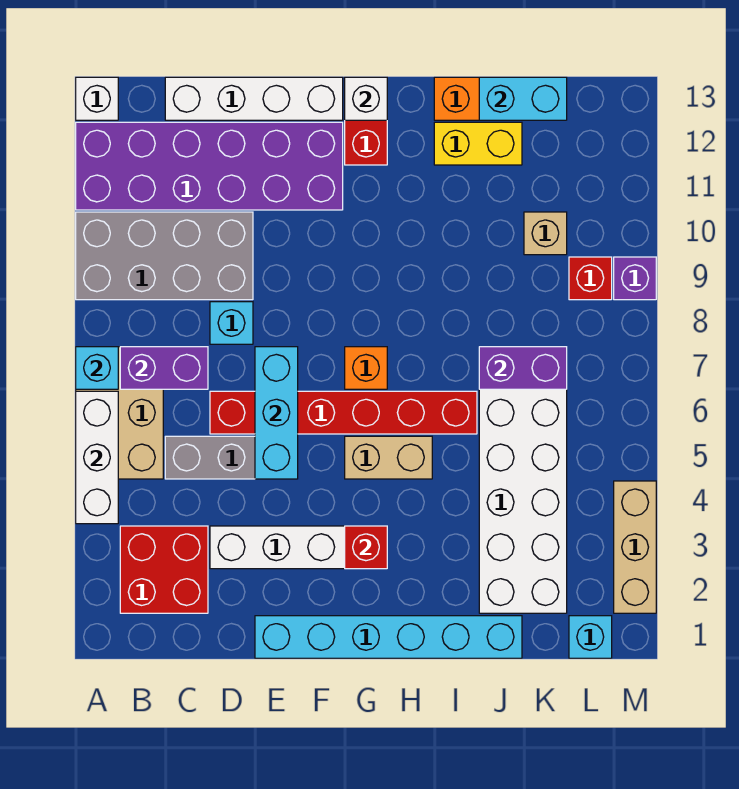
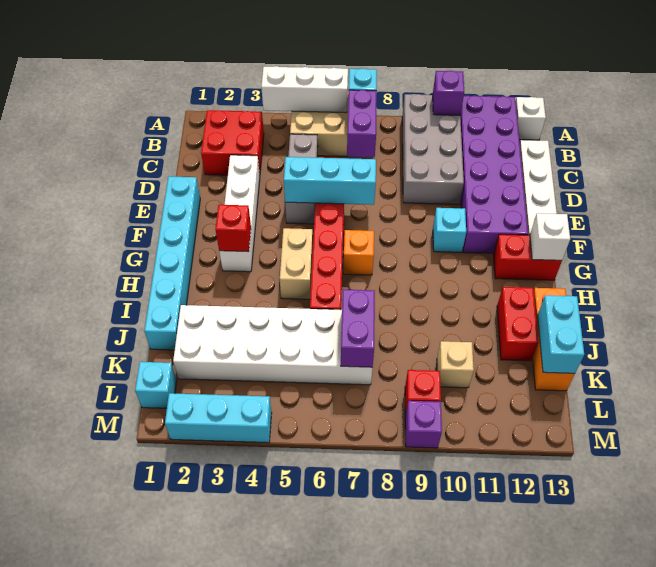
none -> purple brick A10 level 2
cyan brick D8 level 1 -> cyan brick F10 level 1
yellow brick I12:J12 level 1 -> red brick I12:J12 level 1
tan brick M2:M4 level 1 -> cyan brick M2:M4 level 1

